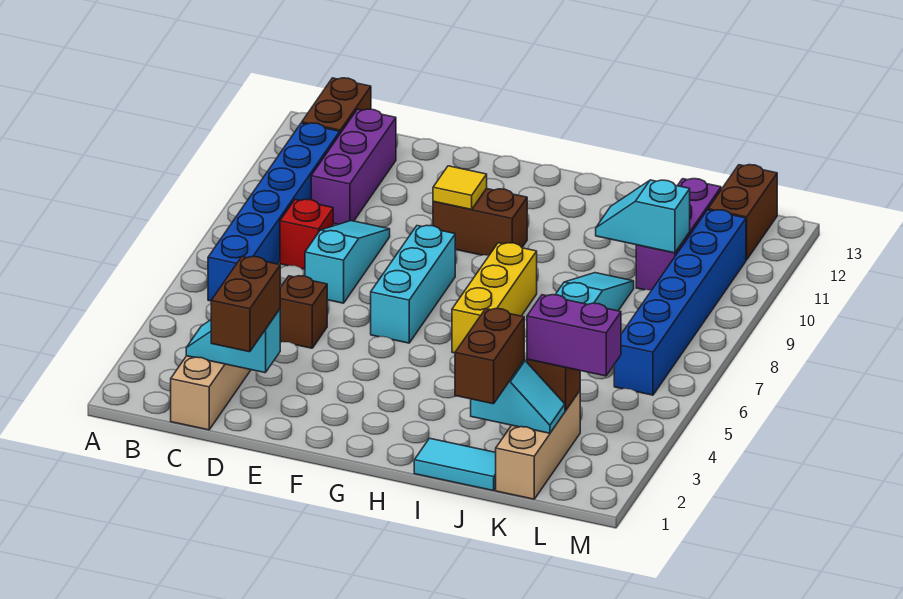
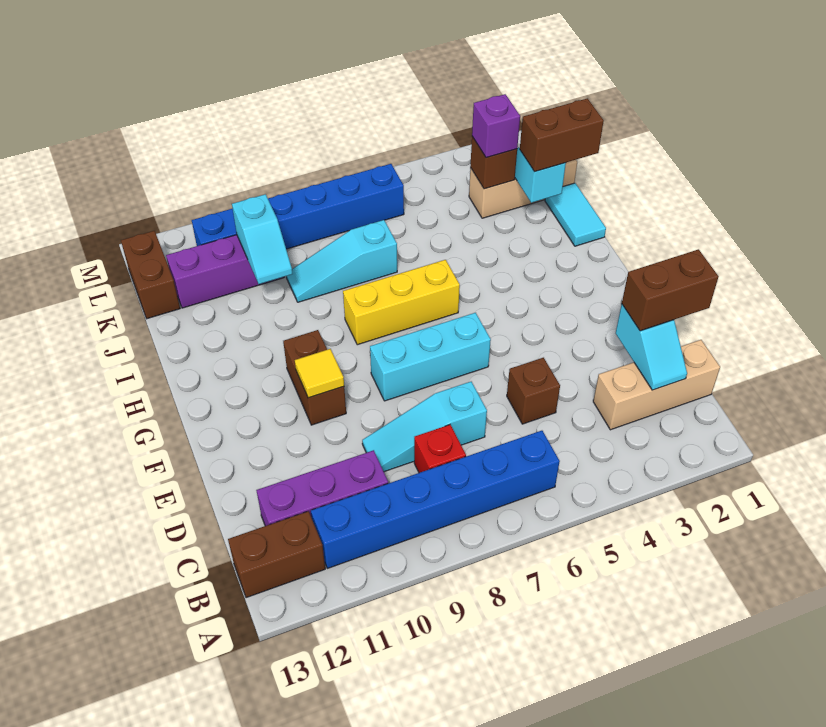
purple brick K3:L3 level 3 -> purple brick K3 level 3
brown brick L12:L13 level 1 -> brown brick K13:L13 level 1

